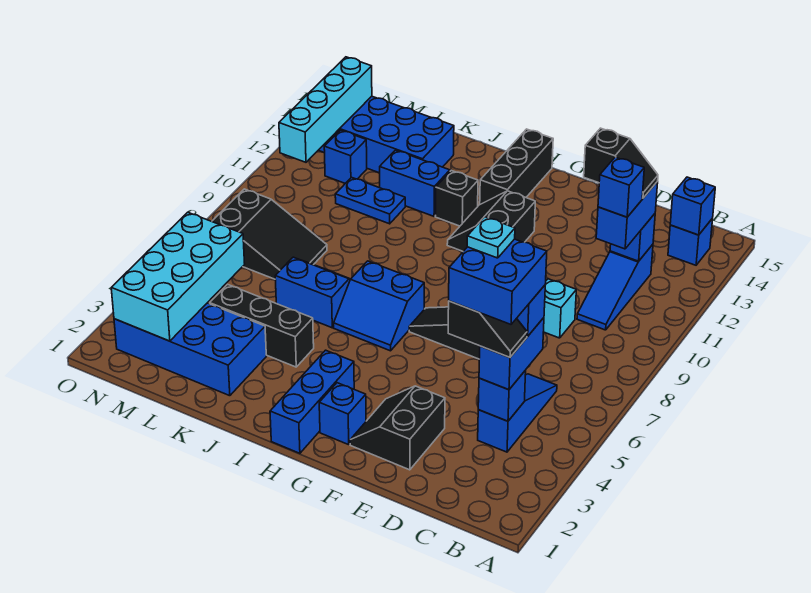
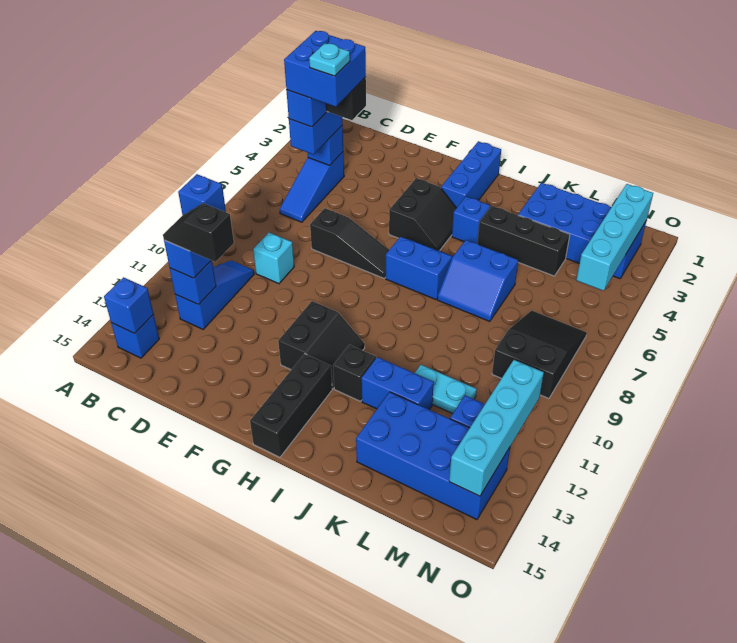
black slope E2:F3 level 1 top E -> black slope G4:H5 level 1 top G
blue brick G2 level 1 -> blue brick I4 level 1
blue plate K11:L11 level 1 -> cyan plate K11:L11 level 1
black slope L7:N8 level 1 top N -> black slope M7:N9 level 1 top 9
cyan brick M2:N5 level 2 -> cyan brick N2:N5 level 2

